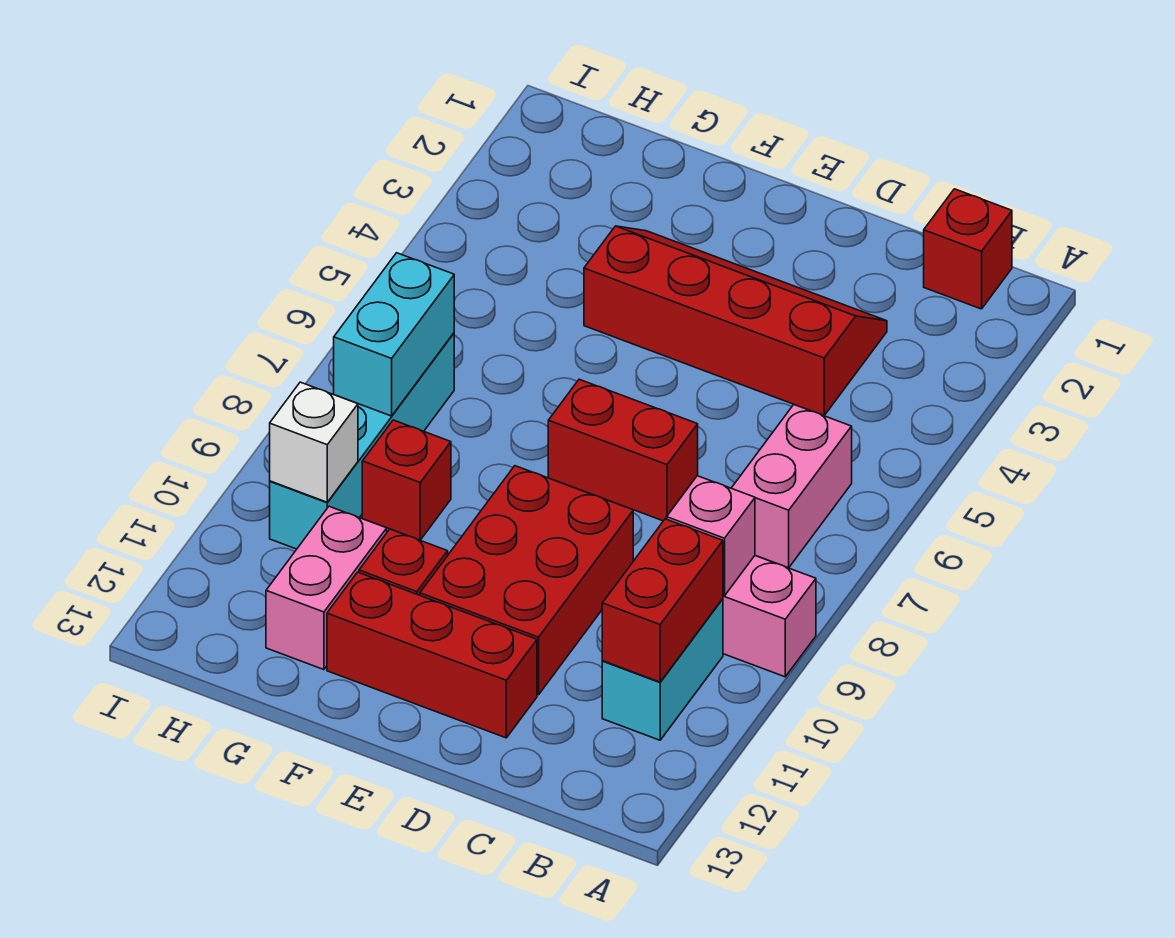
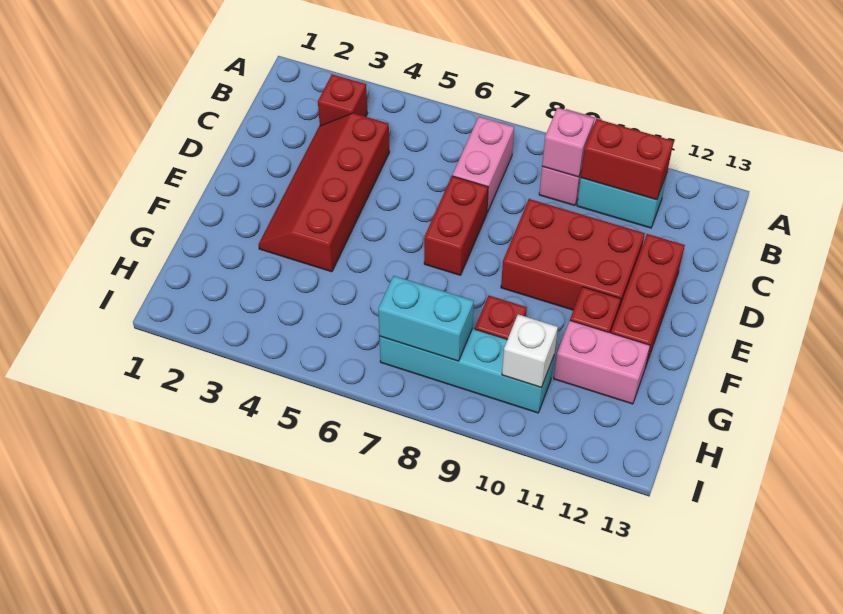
red brick B1 level 1 -> red brick B3 level 1
pink brick B6:B7 level 1 -> pink brick B7:C7 level 1

